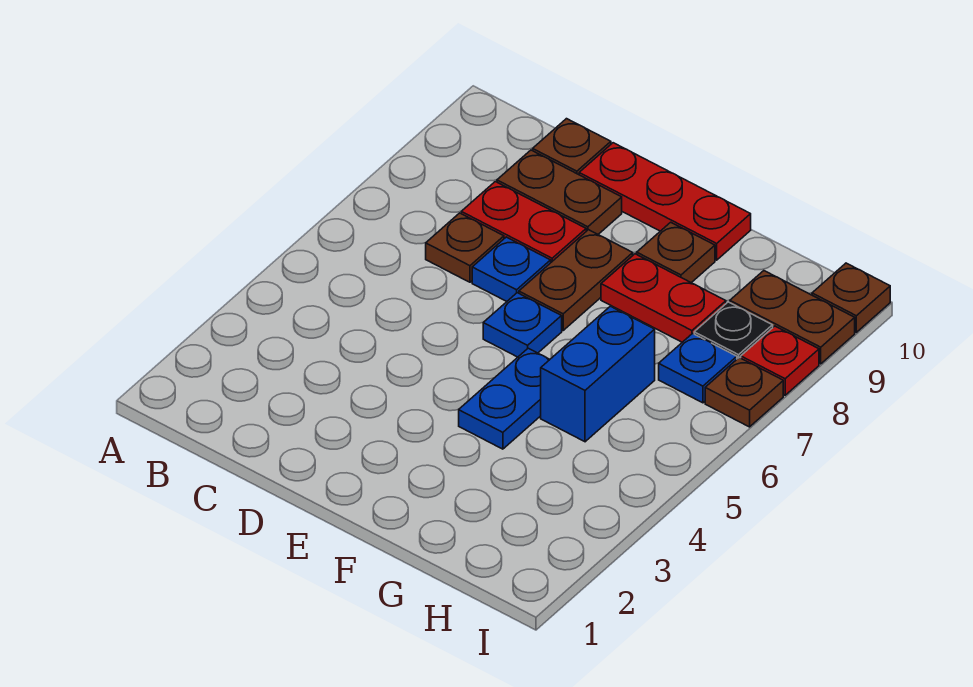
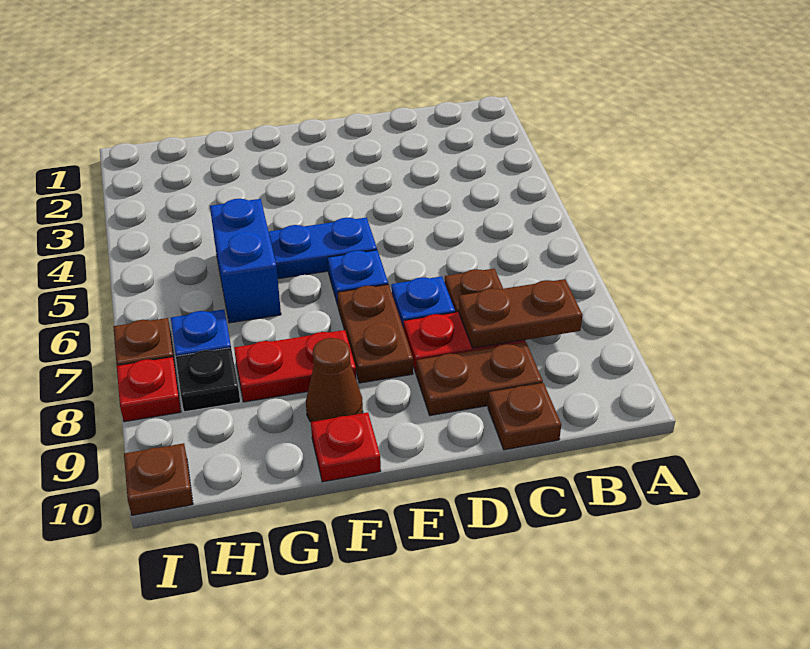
red plate D10:F10 level 1 -> red plate F10 level 1
blue plate F4:F5 level 1 -> blue plate E5:F5 level 1
brown plate F9 level 1 -> brown cone F9 level 1
brown plate H9:I9 level 1 -> brown plate B8:C8 level 2

